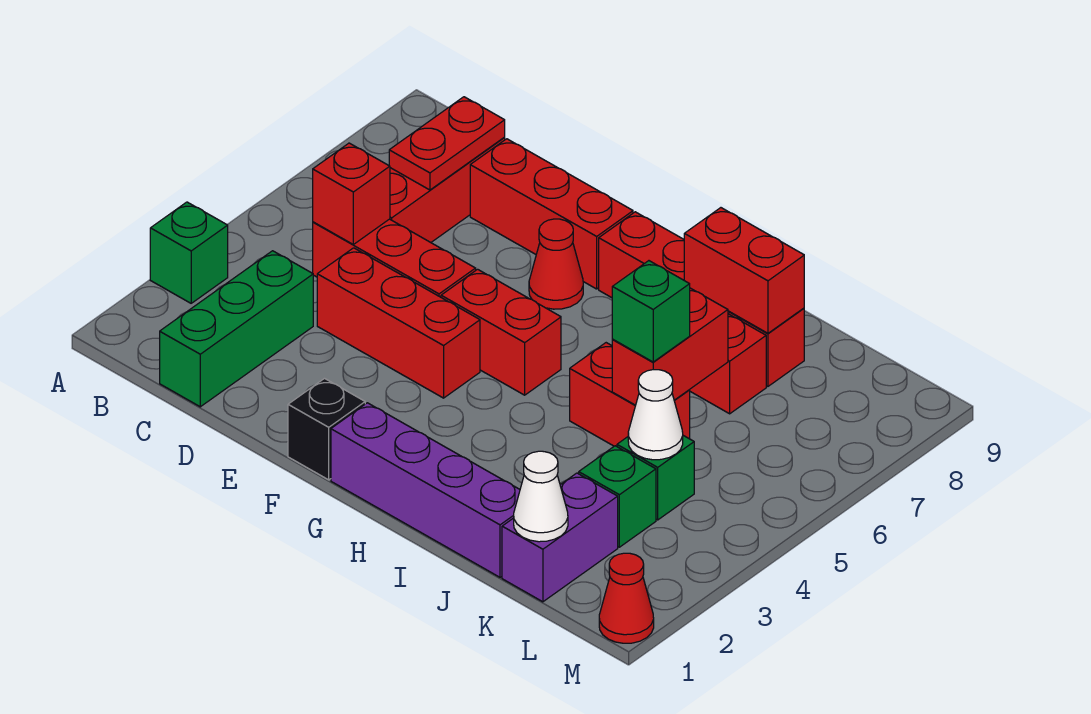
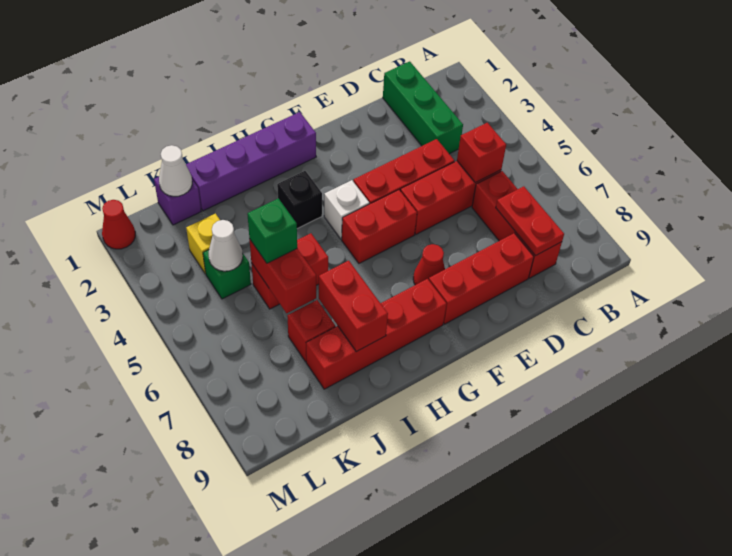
green brick A3 level 1 -> none
black brick F1 level 1 -> black brick H3 level 1
none -> white brick G4 level 1
red brick I8:J8 level 2 -> red brick I7:I8 level 2
purple brick K1:K2 level 1 -> purple brick K1 level 1
green brick K3 level 1 -> yellow brick K3 level 1

